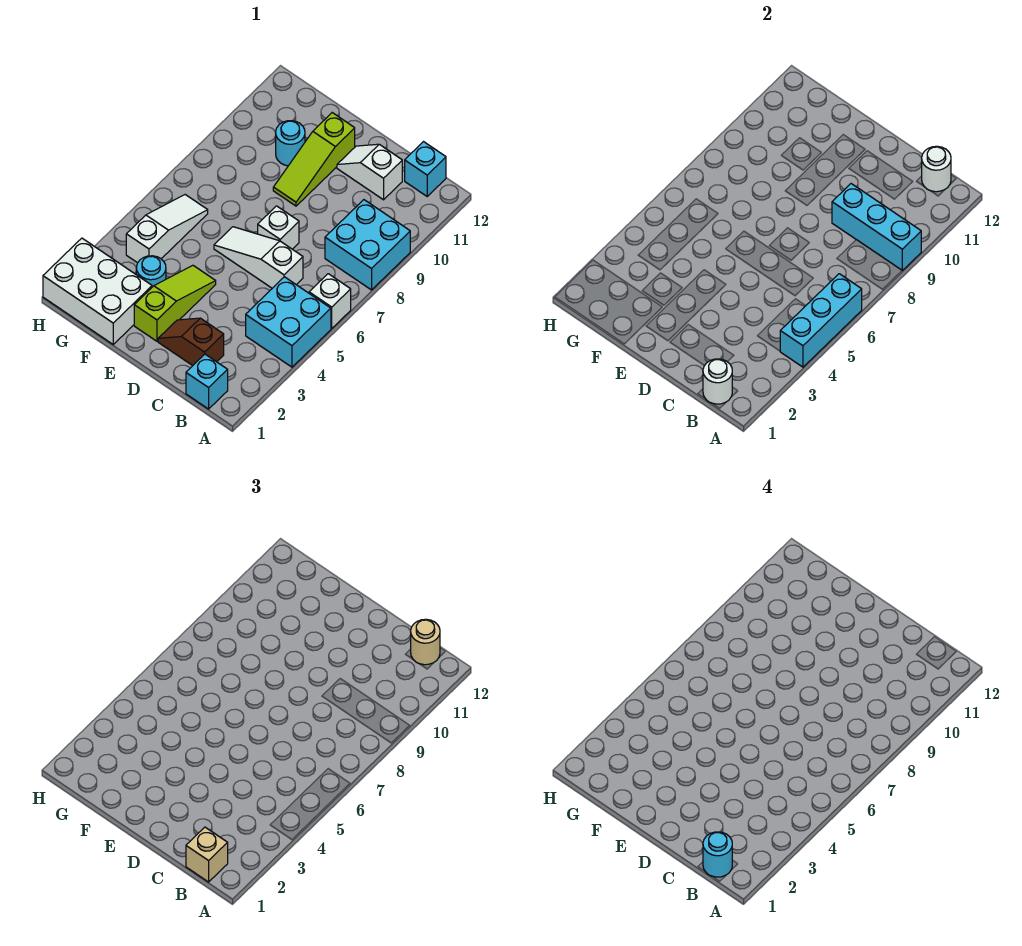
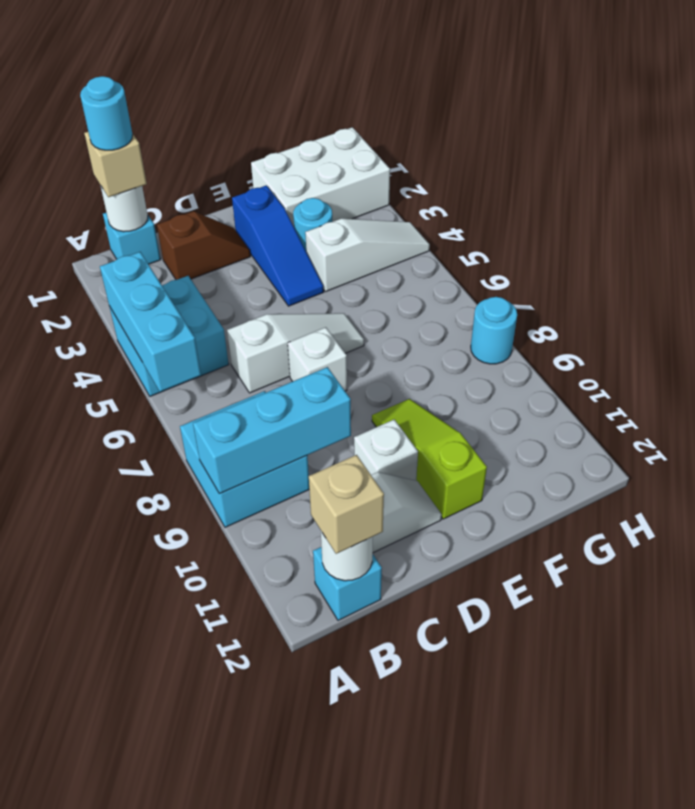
white brick A6 level 1 -> white brick D10 level 1
tan round brick B12 level 3 -> tan brick B12 level 3
lime slope E2:E4 level 1 top 2 -> blue slope E2:E4 level 1 top 2
cyan round brick F10 level 1 -> cyan round brick H8 level 1
white slope G4:G6 level 1 top 4 -> white slope F4:H4 level 1 top F

